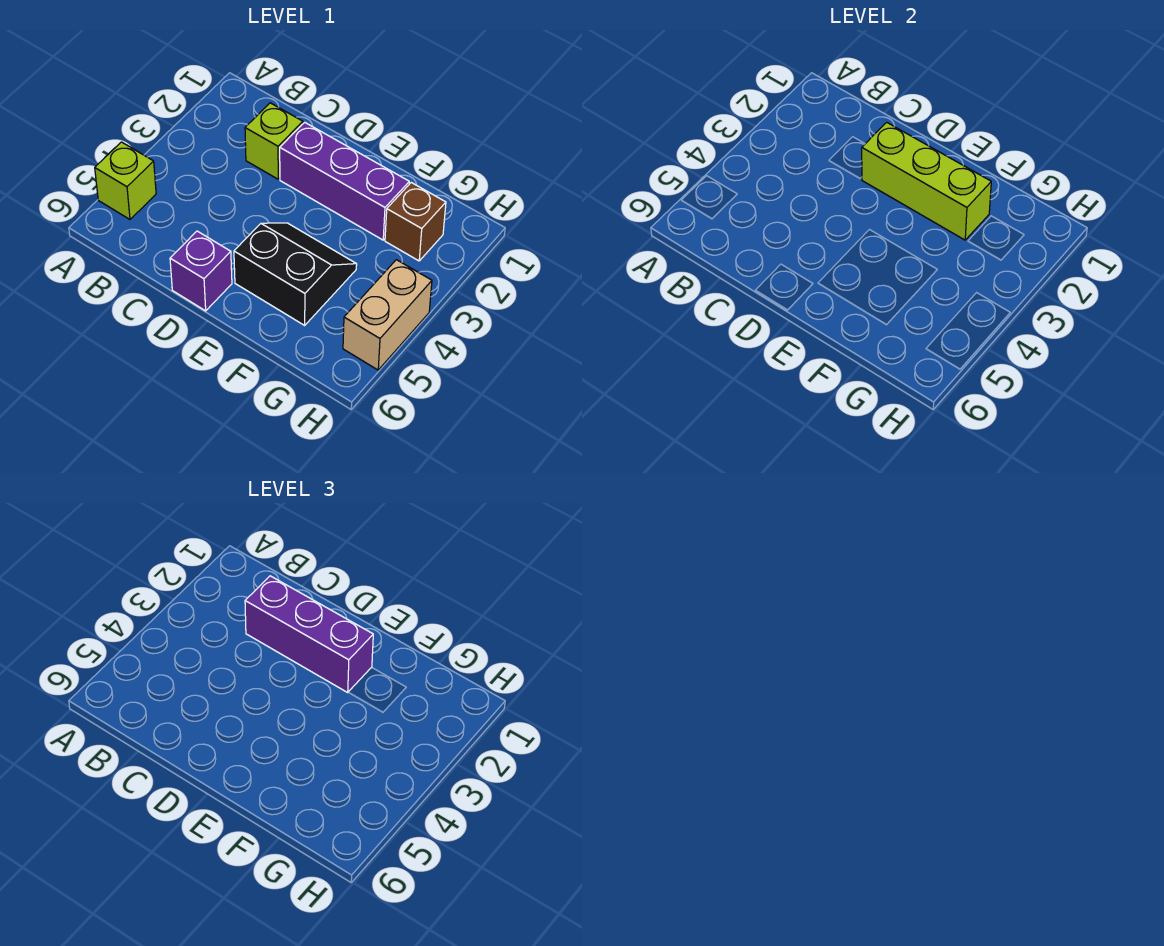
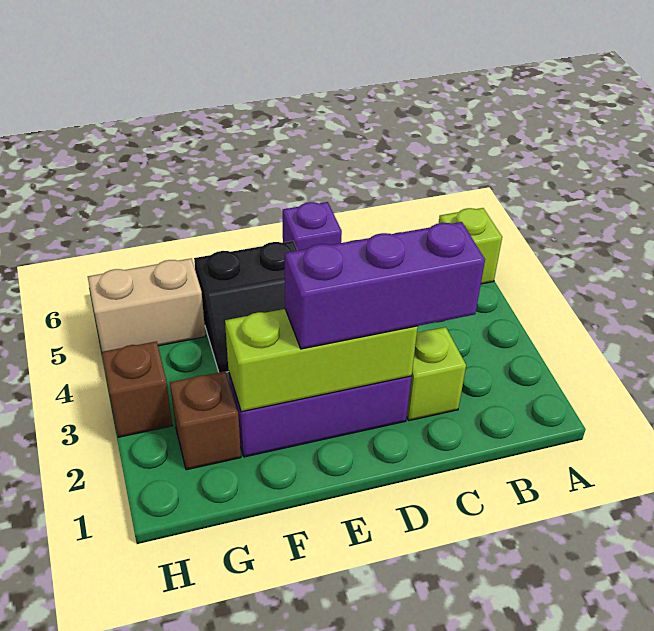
none -> brown brick H3 level 1
tan brick H4:H5 level 1 -> tan brick G5:H5 level 1

